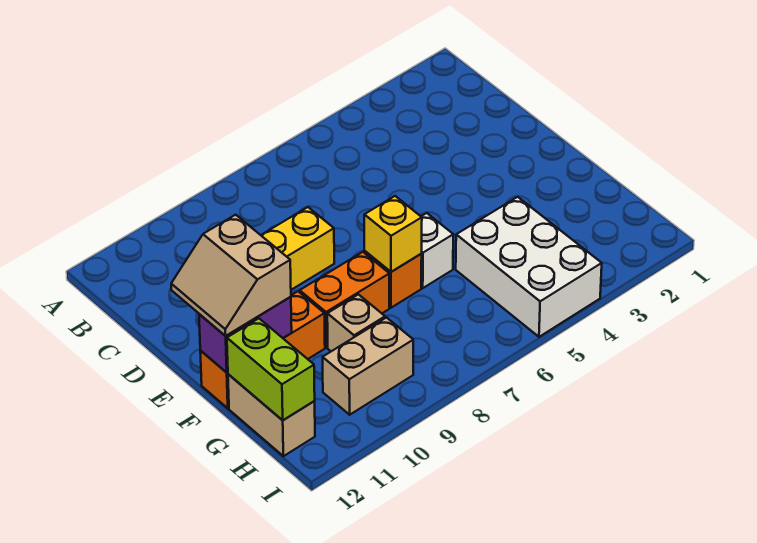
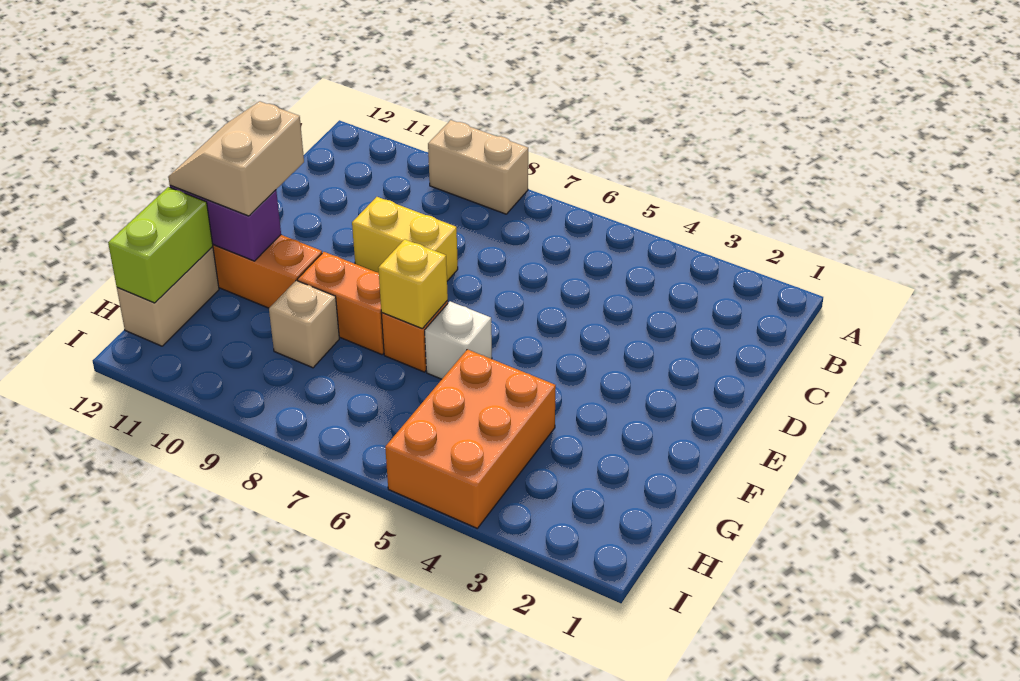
white brick G4:I5 level 1 -> orange brick G4:I5 level 1
tan brick H9:H10 level 1 -> tan brick A8:A9 level 1

